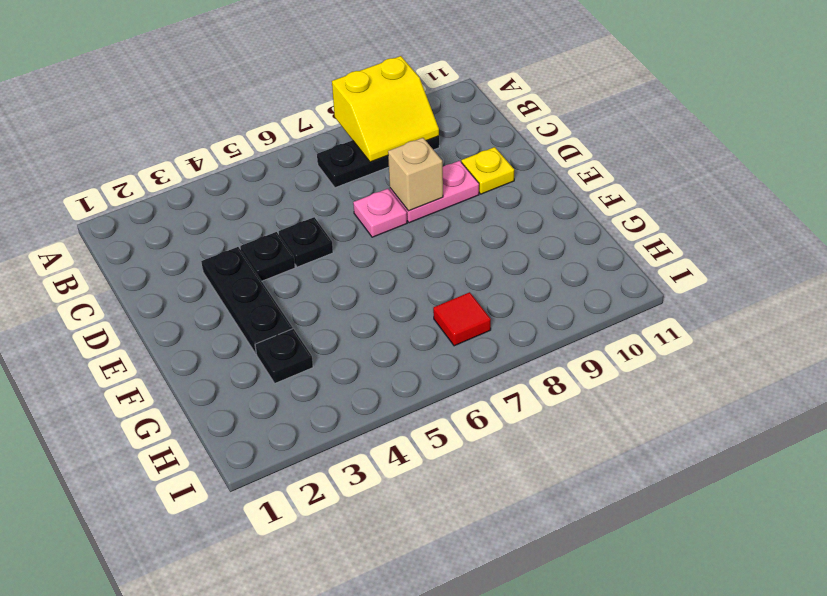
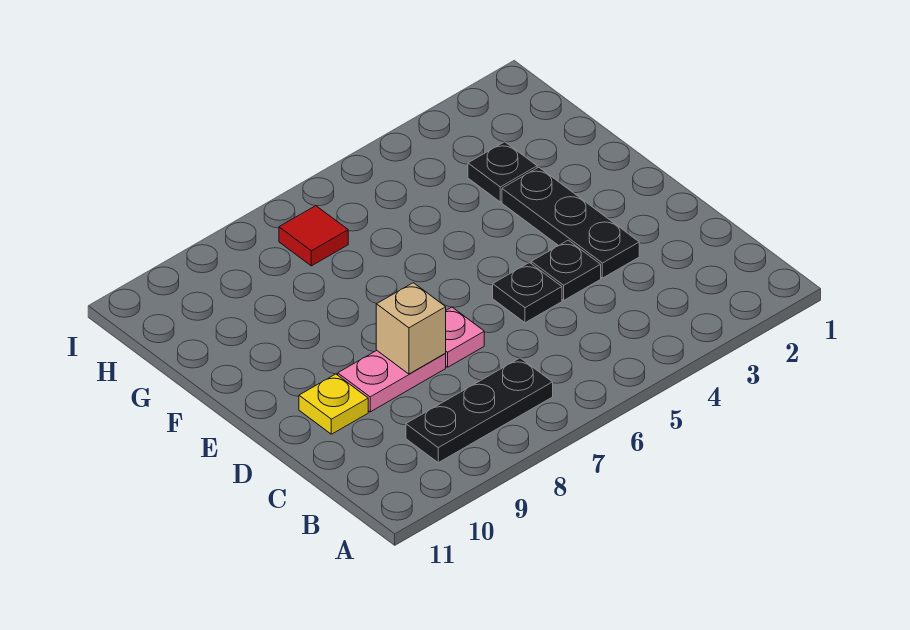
yellow slope A8:B9 level 2 top A -> none

